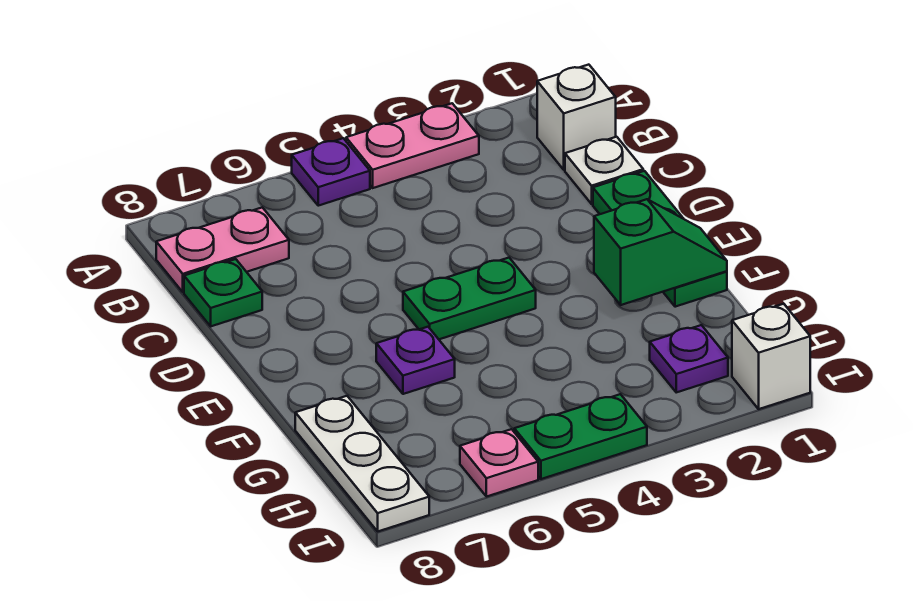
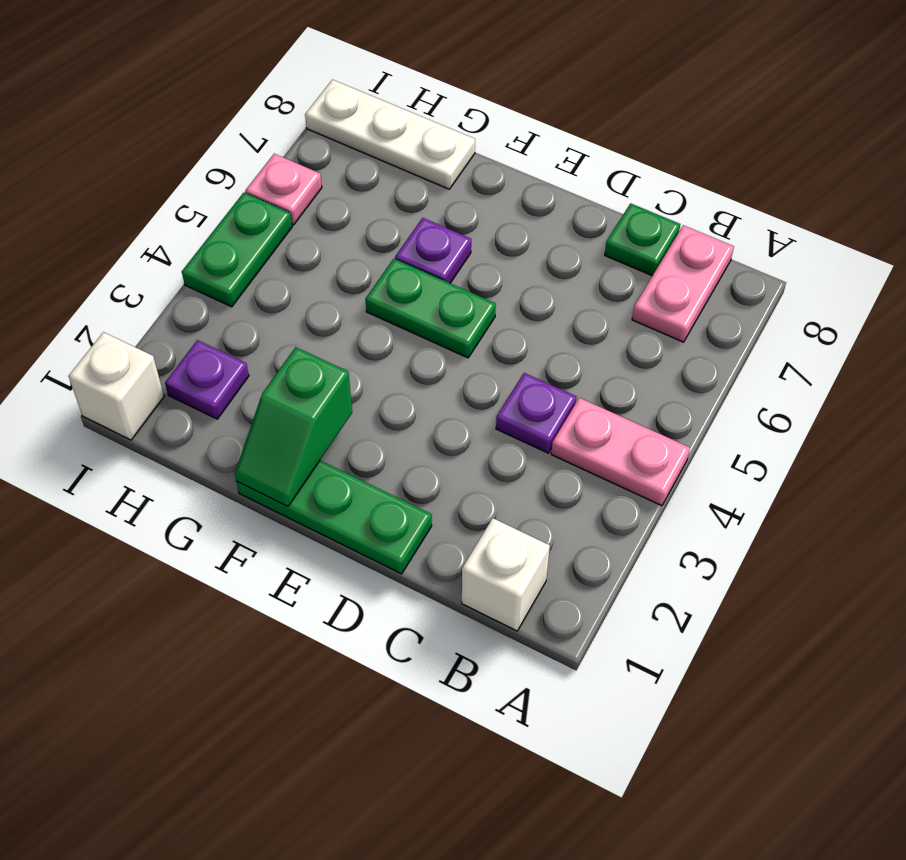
pink plate A3:A4 level 1 -> pink plate A4:B4 level 1
purple plate A5 level 1 -> purple plate C4 level 1
white plate C1 level 1 -> none
green plate E4:E5 level 1 -> green plate E5:F5 level 1

